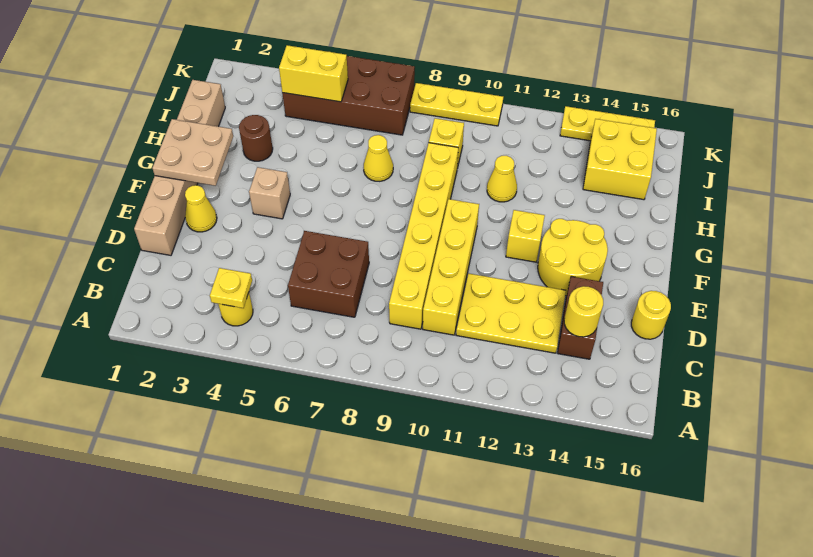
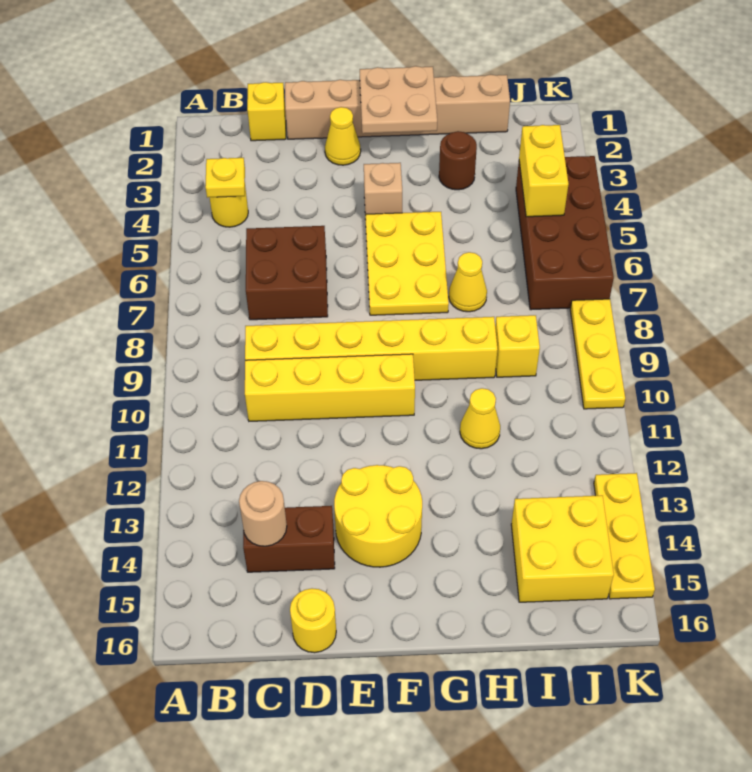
yellow plate C11:D13 level 1 -> yellow plate F5:G7 level 1
yellow round brick C14 level 2 -> tan round brick C14 level 2
yellow brick F12 level 1 -> yellow brick C1 level 1

